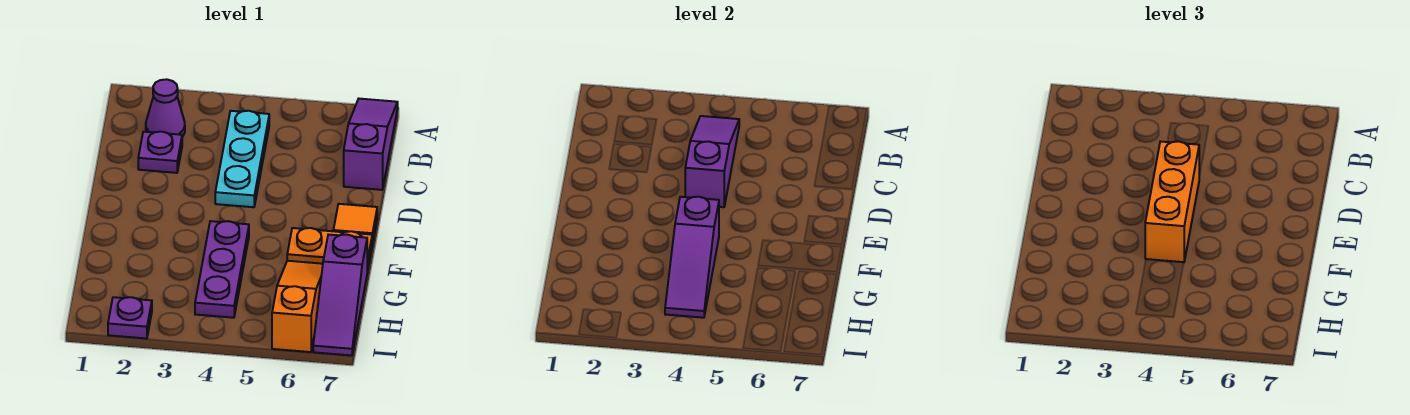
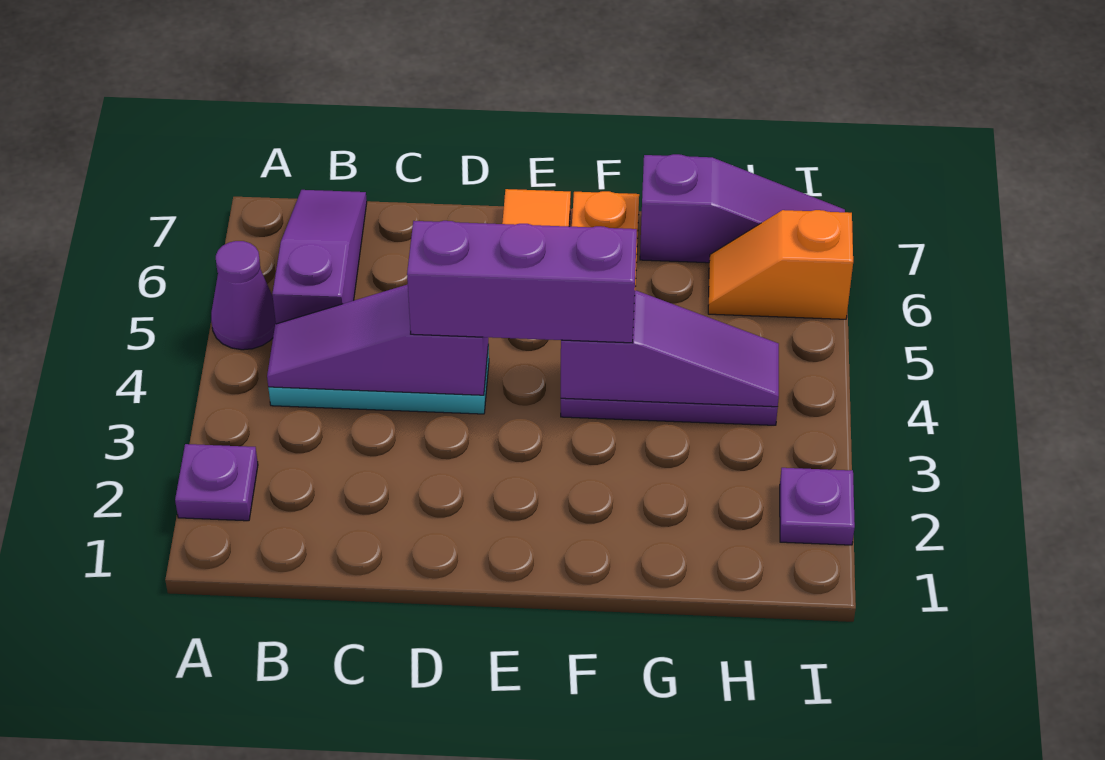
purple slope A7:C7 level 1 top C -> purple slope B5:B7 level 1 top 5
purple cone B2 level 1 -> purple cone A5 level 1
purple plate C2 level 1 -> purple plate A2 level 1
orange brick D4:F4 level 3 -> purple brick D4:F4 level 3
orange slope G6:I6 level 1 top I -> orange slope H6:I6 level 1 top I

